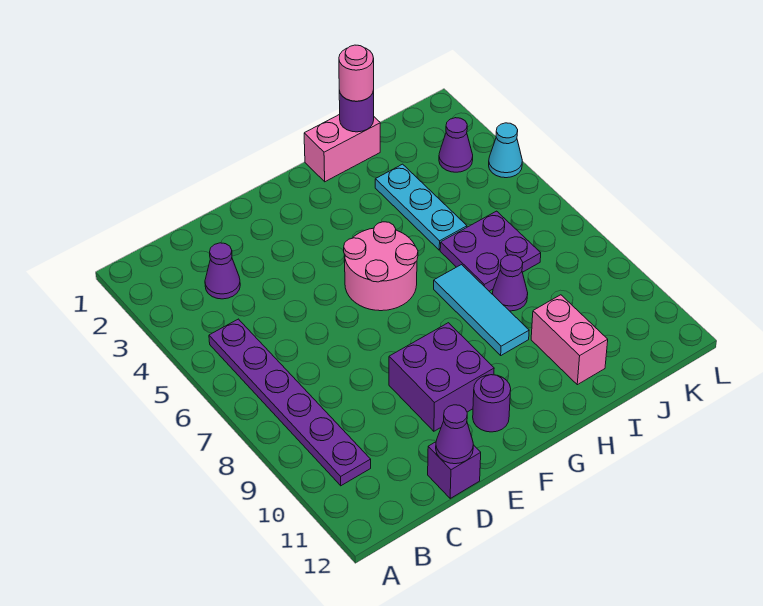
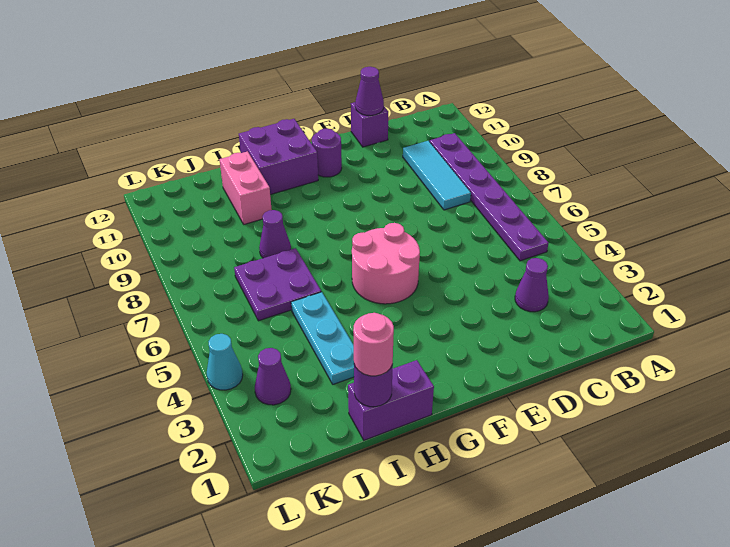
purple brick E9:F10 level 1 -> purple brick G11:H12 level 1
pink brick H1:I1 level 1 -> purple brick H1:I1 level 1
cyan tile H7:H9 level 1 -> cyan tile C8:C10 level 1

